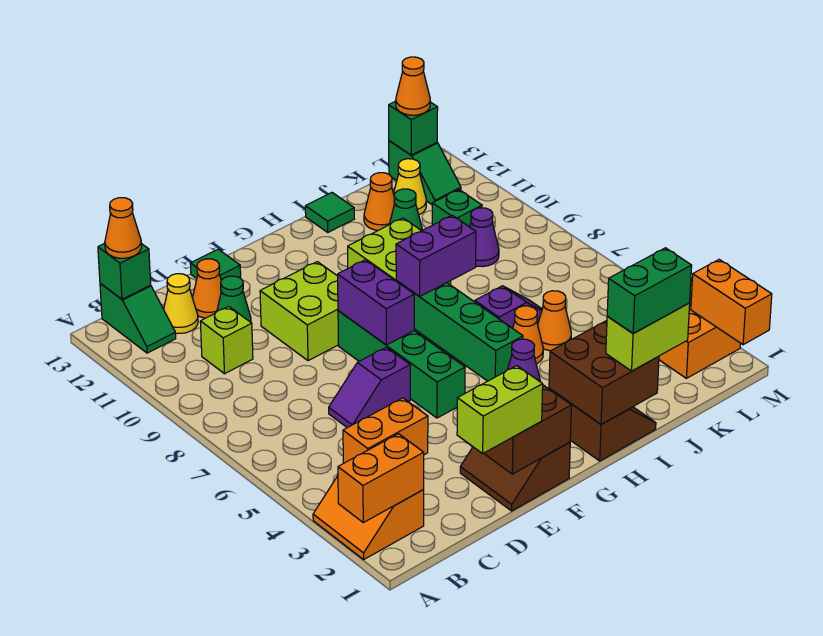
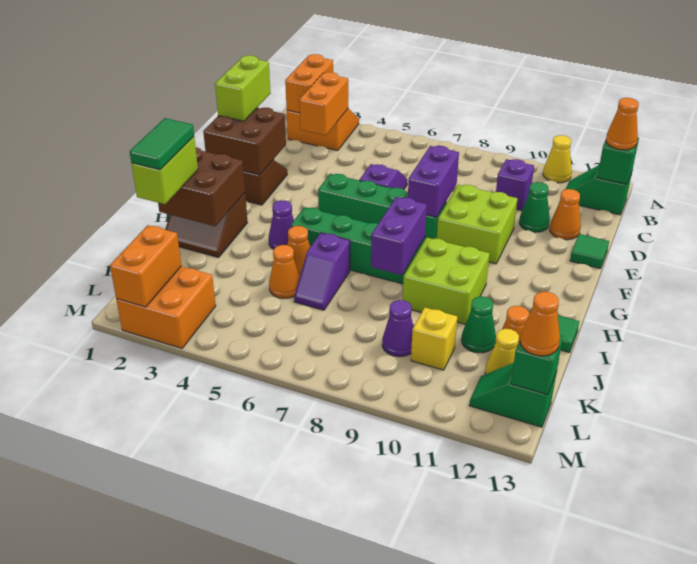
lime brick C10 level 1 -> purple brick C10 level 1
yellow cone C12 level 1 -> yellow cone A11 level 1
purple brick F7:F8 level 2 -> purple brick E8:F8 level 2
green brick I1:J1 level 4 -> green tile I1:J1 level 4
green brick K10 level 1 -> yellow brick K10 level 1
orange brick M1:M2 level 2 -> orange brick L2:M2 level 2

